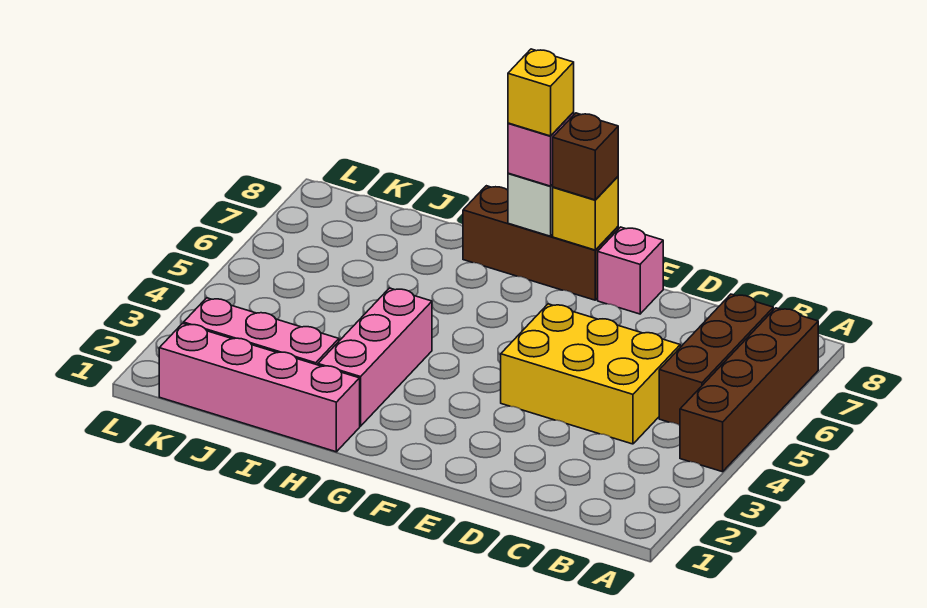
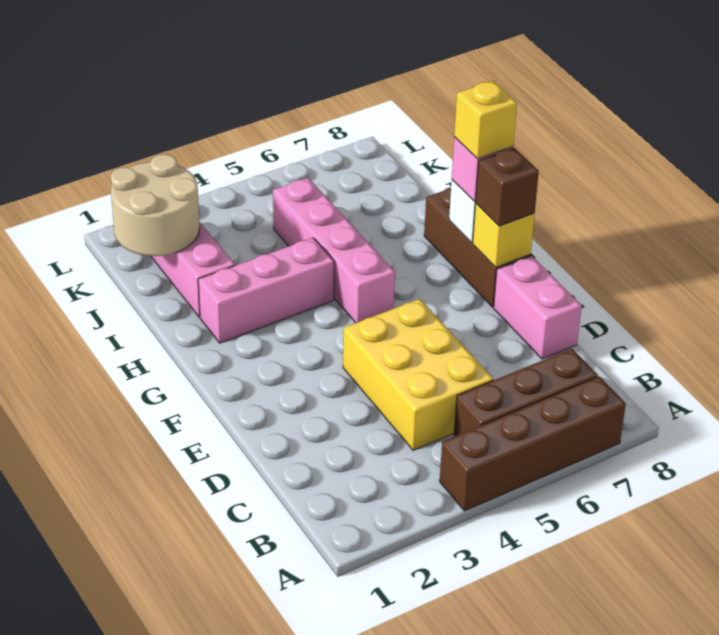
pink brick E8 level 1 -> pink brick D8:E8 level 1
pink brick H1:K1 level 1 -> pink brick G5:J5 level 1
none -> tan round brick J1:K2 level 2

